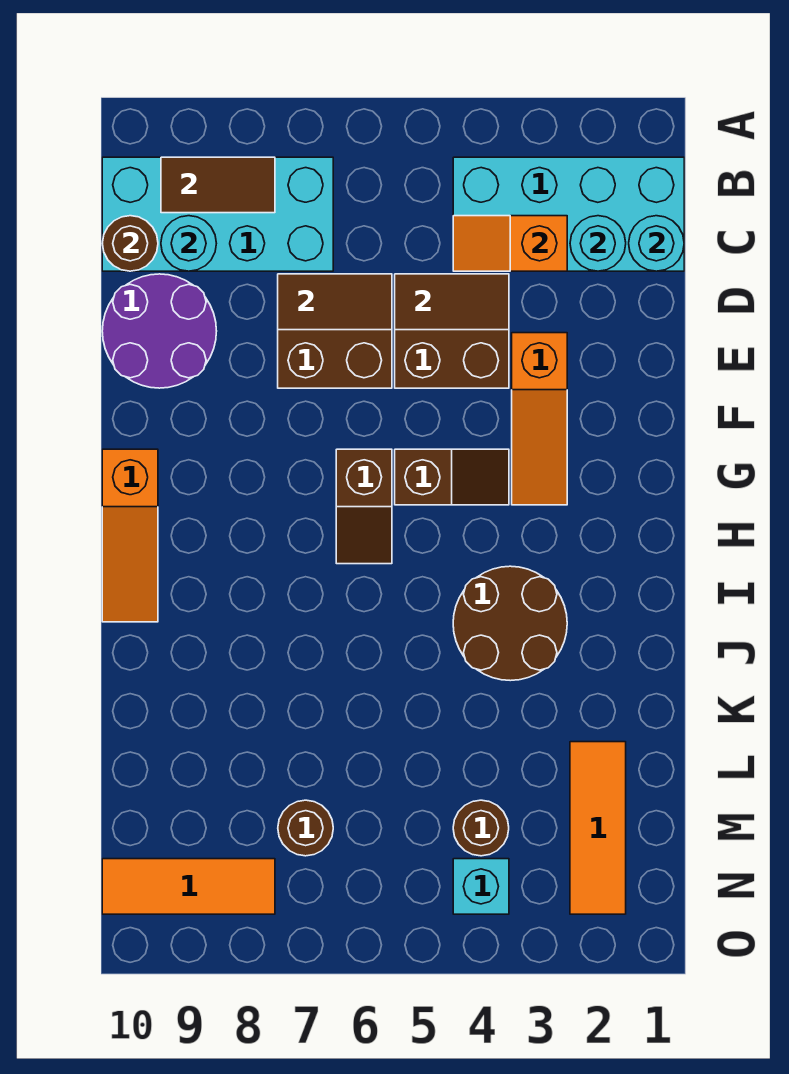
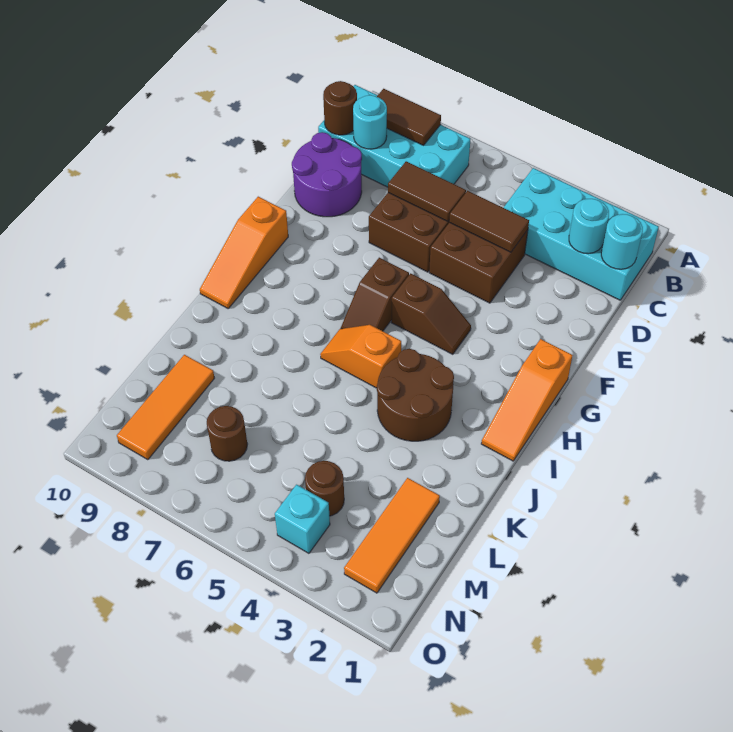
orange slope C3:C4 level 2 top 3 -> orange slope I5:I6 level 1 top 5
orange slope E3:G3 level 1 top E -> orange slope G1:I1 level 1 top G
orange tile N8:N10 level 1 -> orange tile L9:N9 level 1

